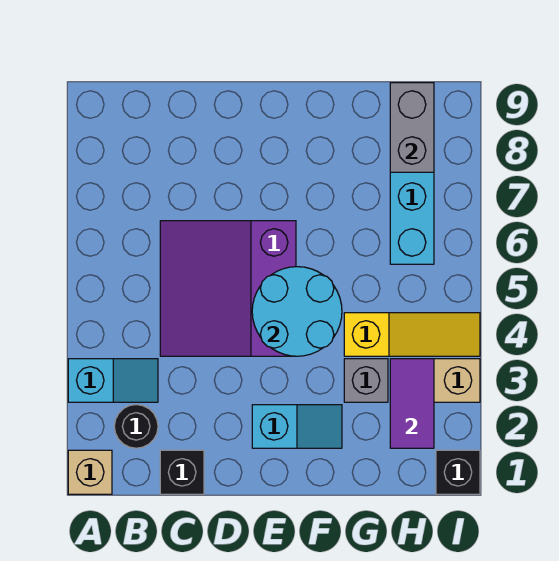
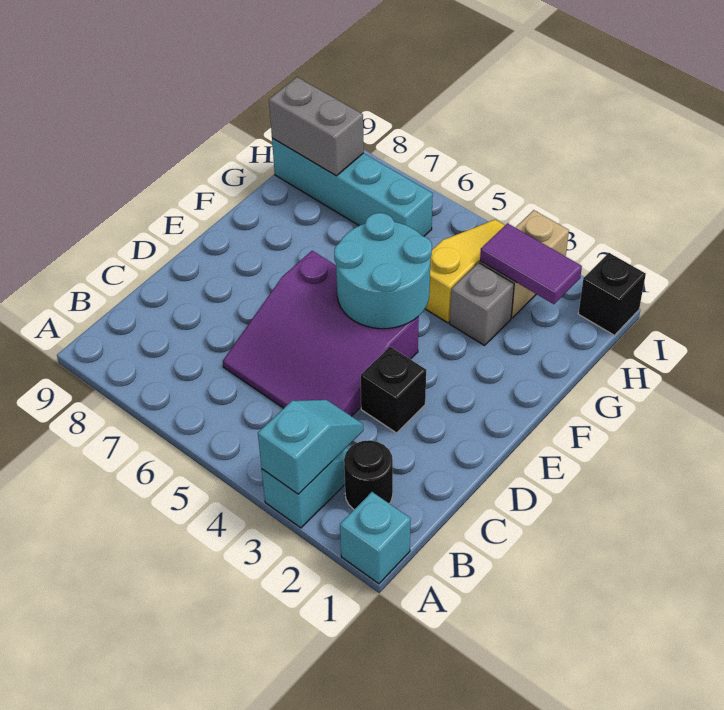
tan brick A1 level 1 -> cyan brick A1 level 1
black brick C1 level 1 -> black brick D3 level 1
cyan slope E2:F2 level 1 top E -> cyan slope A3:B3 level 2 top A

